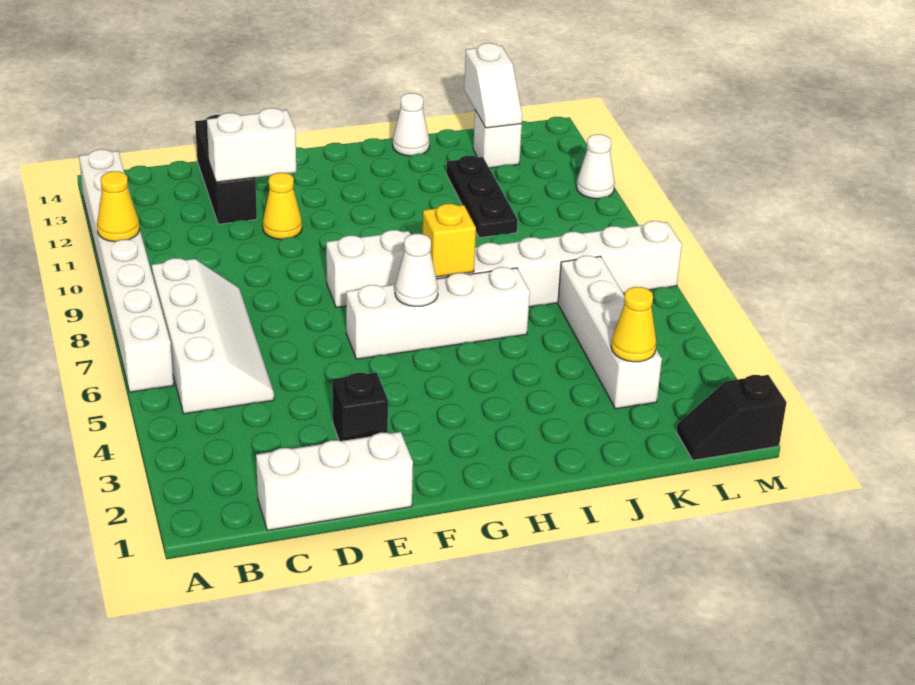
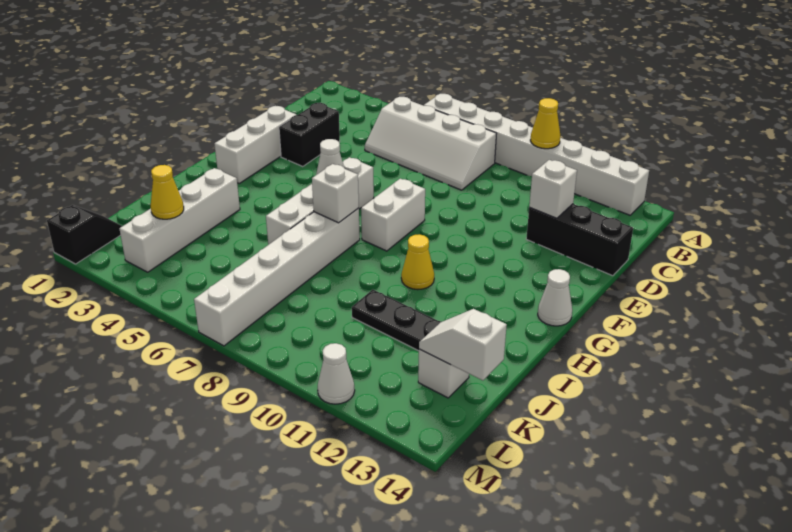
white brick C1:E1 level 1 -> white brick E2:G2 level 1
white brick D12:E12 level 2 -> white brick D12 level 2
black brick E3 level 1 -> black brick D3:E3 level 1
yellow cone E11 level 1 -> yellow cone H10 level 1
yellow brick H7 level 2 -> white brick H7 level 2
white cone I14 level 1 -> white cone G14 level 1
white brick K3:K6 level 1 -> white brick I3:L3 level 1

